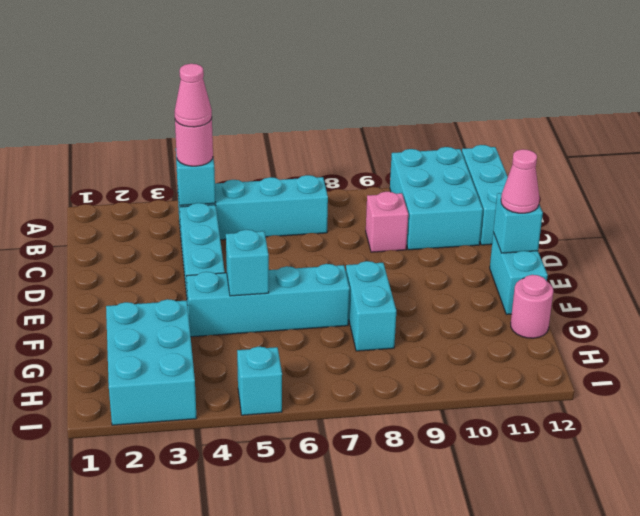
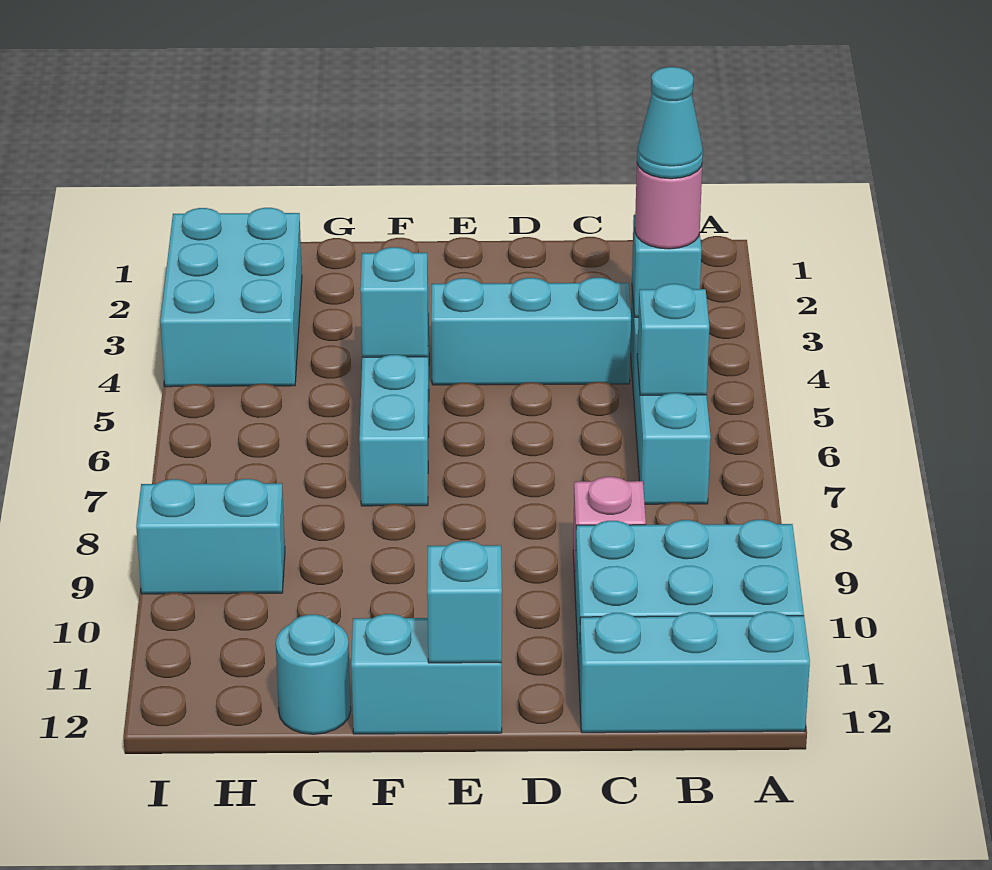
pink cone B4 level 4 -> cyan cone B4 level 4
pink cone E12 level 3 -> none
cyan brick F8:G8 level 1 -> cyan brick H9:I9 level 1
cyan brick G2:I3 level 1 -> cyan brick H2:I4 level 1
pink round brick G12 level 1 -> cyan round brick G12 level 1
cyan brick I5 level 1 -> cyan brick B6 level 2

